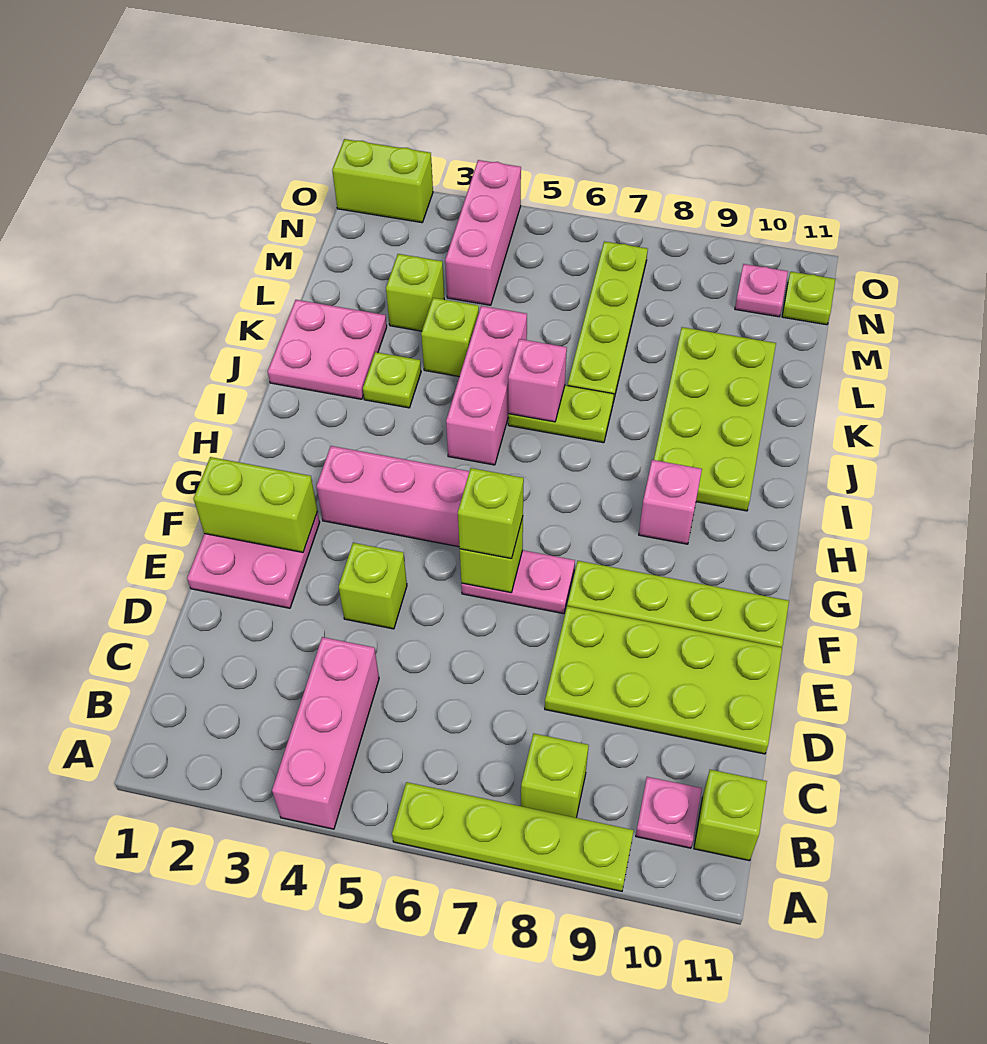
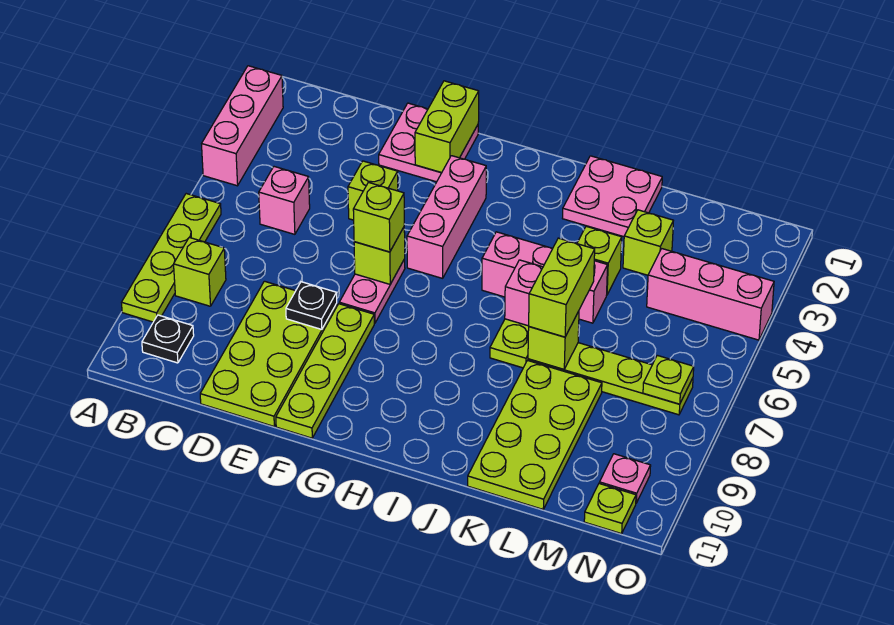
pink brick A4:C4 level 1 -> pink brick A2:A4 level 1
pink plate B10 level 1 -> black plate B10 level 1
lime brick B11 level 1 -> lime brick K7 level 2
none -> black plate E8 level 2
pink brick H9 level 1 -> pink brick C5 level 1
lime plate I9:L10 level 1 -> lime plate K8:L11 level 1
lime plate J3 level 1 -> lime plate N7 level 2
lime brick O1:O2 level 1 -> lime brick K6:K7 level 3

